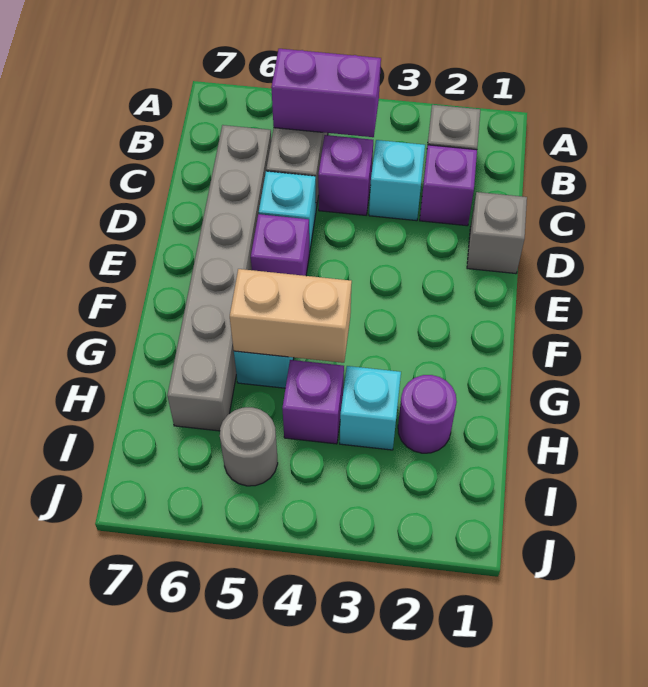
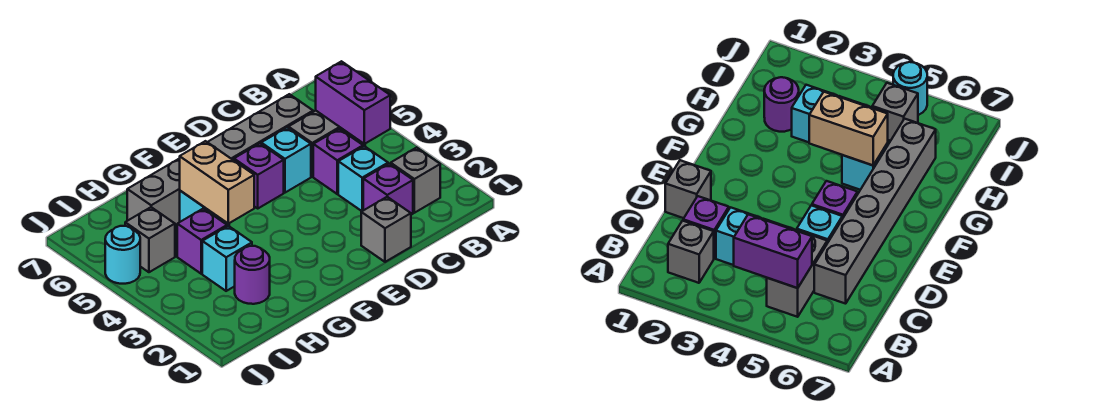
grey round brick I5 level 1 -> grey brick I5 level 1
none -> cyan round brick J5 level 1

